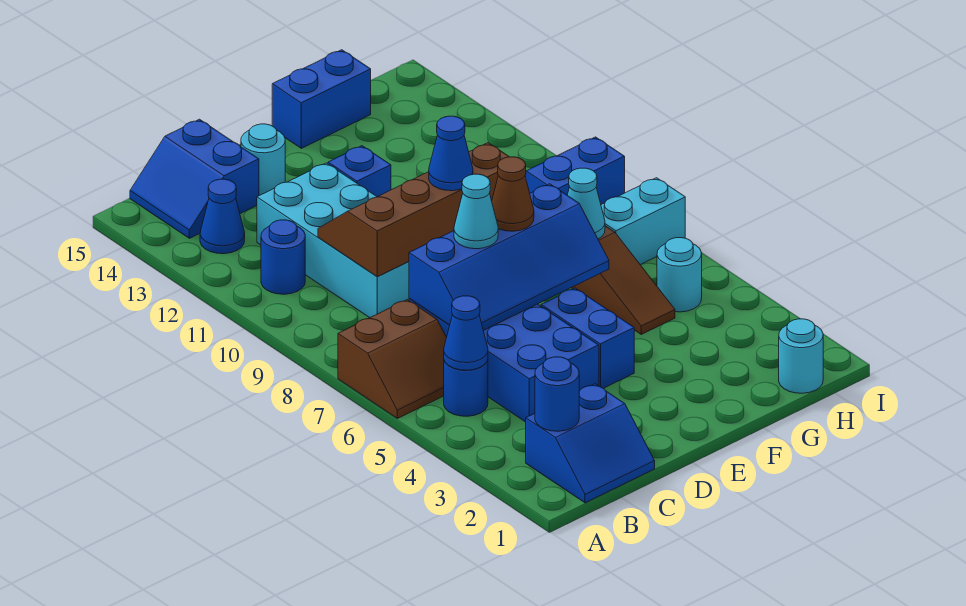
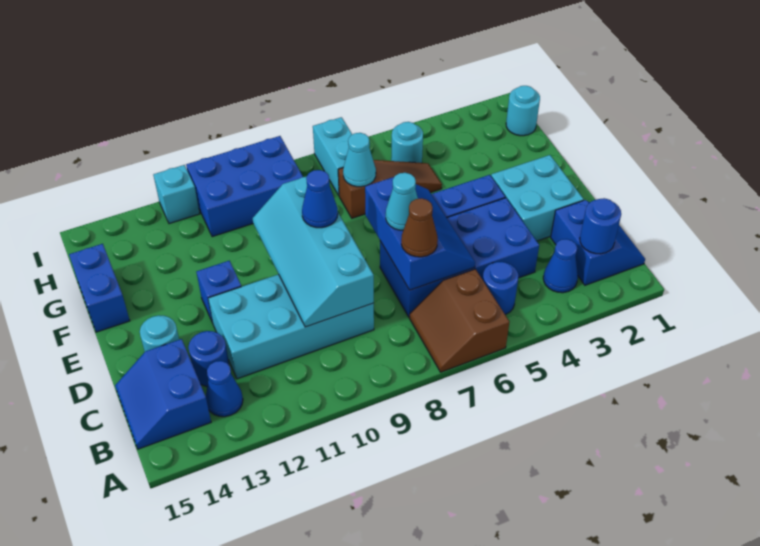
brown slope A6:B7 level 1 top 7 -> brown slope A6:B7 level 1 top 6
blue cone B5 level 2 -> blue cone B3 level 1
blue round brick B11 level 1 -> blue round brick C13 level 1
blue slope B14:C15 level 1 top C -> blue slope B14:C15 level 1 top 14
blue slope C6:F7 level 2 top 7 -> blue slope C6:E7 level 2 top 7
brown slope C9:F10 level 2 top 9 -> cyan slope C9:F10 level 2 top 9
none -> cyan brick D2:E3 level 1
brown cone E7 level 3 -> brown cone C7 level 3
blue brick H9:I9 level 1 -> blue brick H9:I11 level 1
none -> cyan brick I12 level 1

